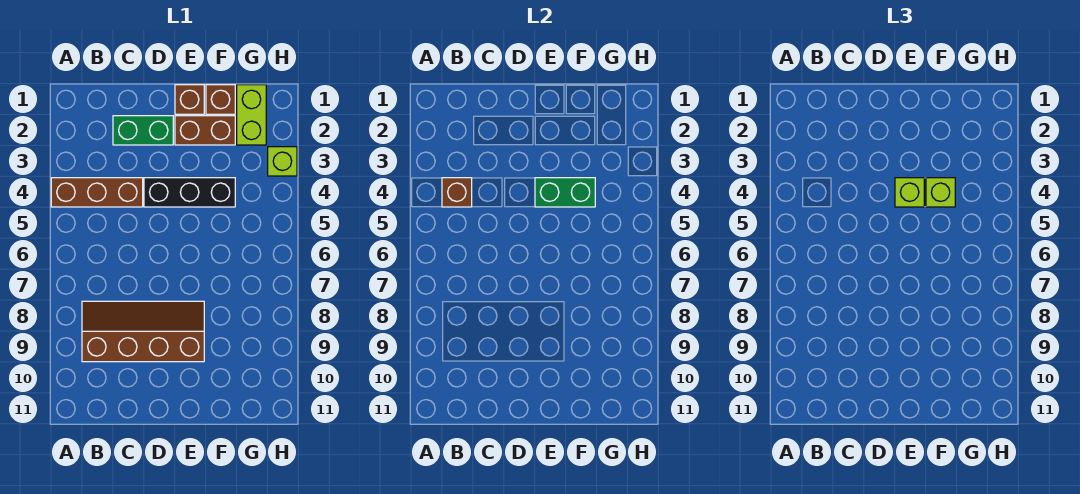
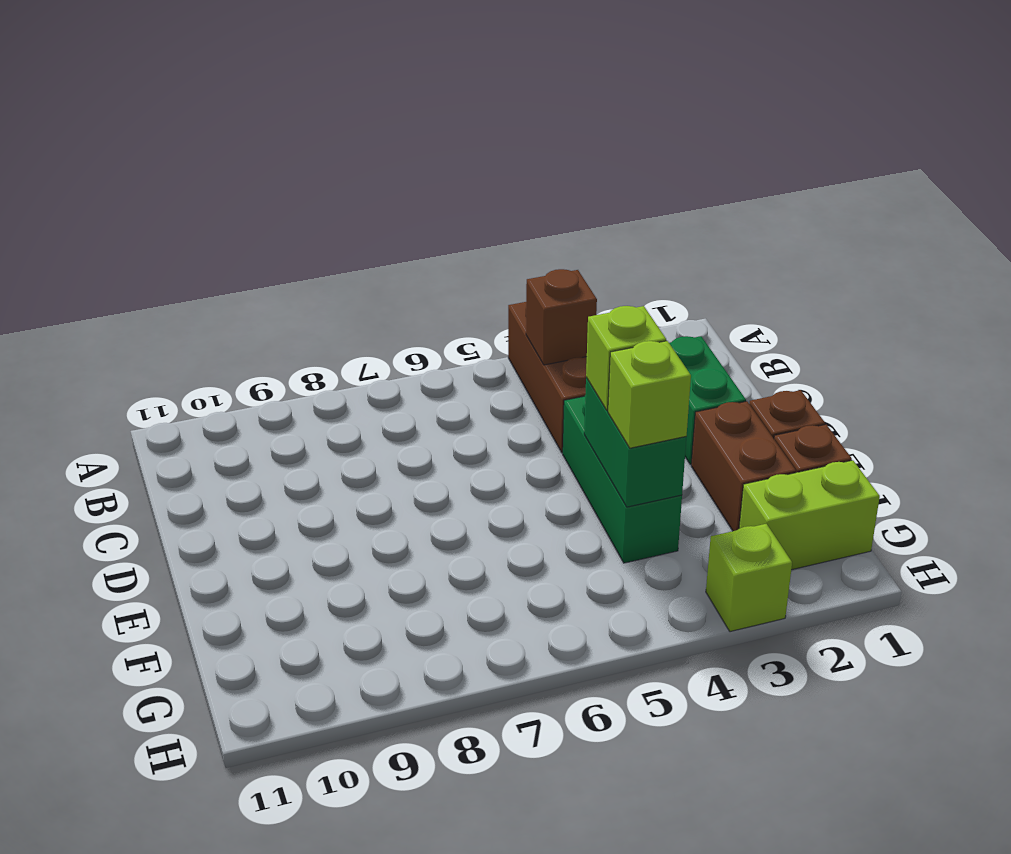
brown slope B8:E9 level 1 top 9 -> none
black brick D4:F4 level 1 -> green brick D4:F4 level 1

